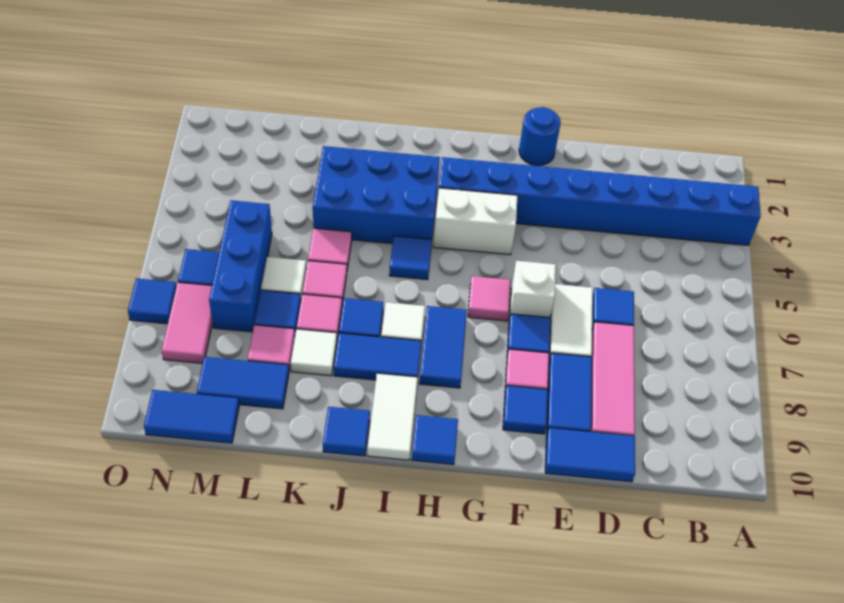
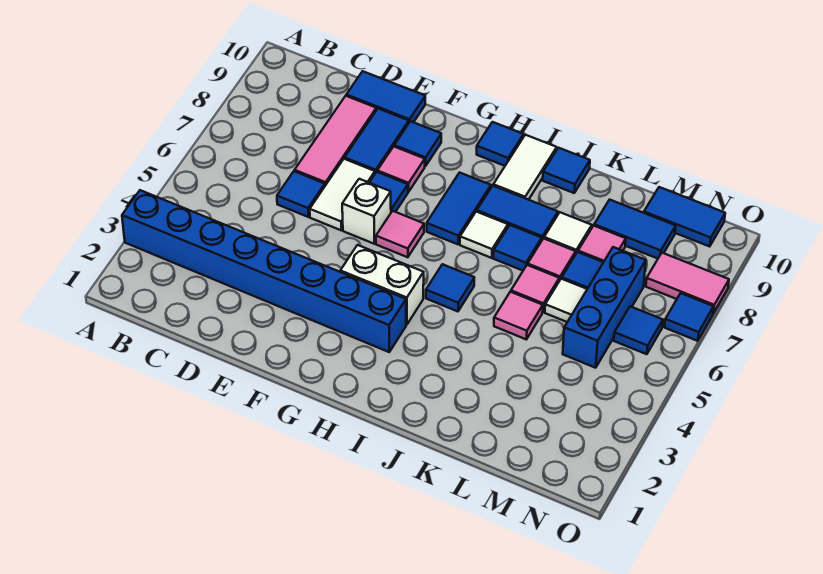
blue round brick F1 level 1 -> none
blue brick I3:K4 level 1 -> none
pink tile N7:N8 level 1 -> pink tile N8:O8 level 1

